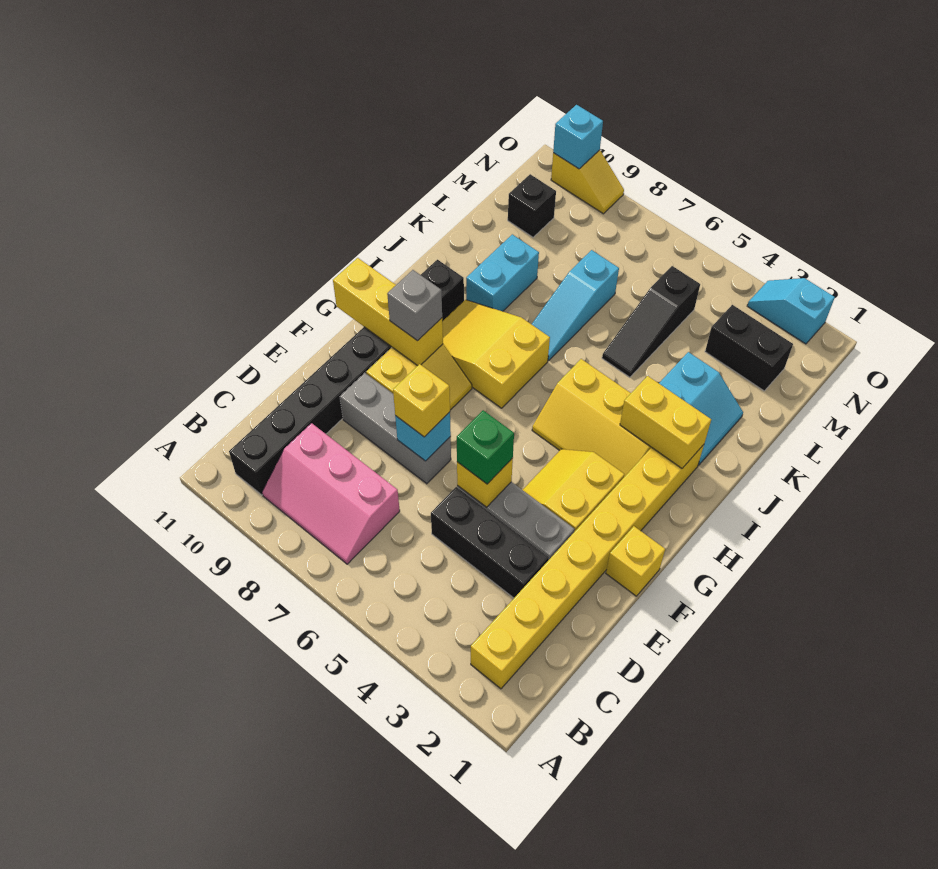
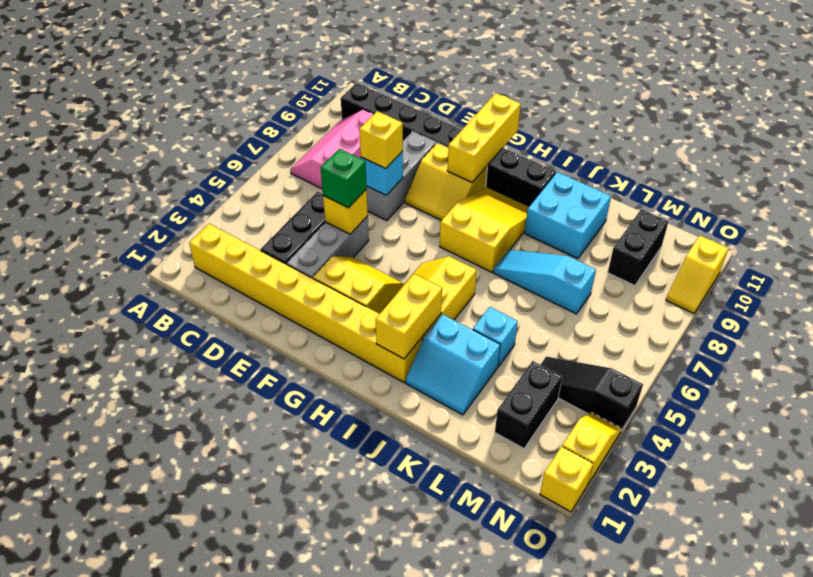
yellow brick F1 level 1 -> yellow brick O1 level 1
grey brick G9 level 3 -> none
cyan brick J9:K9 level 1 -> cyan brick J9:K10 level 1
black slope K5:M5 level 1 top M -> black slope M4:O4 level 1 top O
black brick M10 level 1 -> black brick M9:M10 level 1
cyan slope O2:O3 level 1 top 2 -> yellow slope O2:O3 level 1 top 2
cyan brick O10 level 2 -> cyan brick K4 level 1

